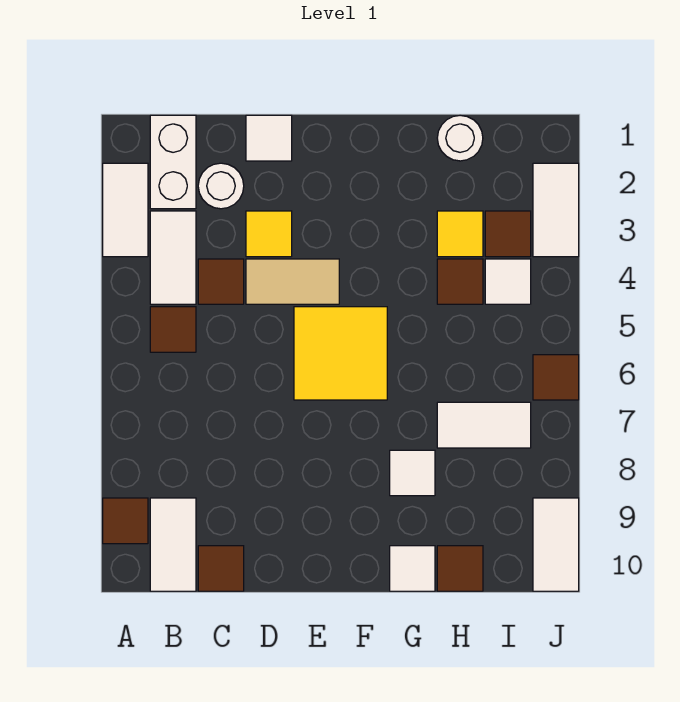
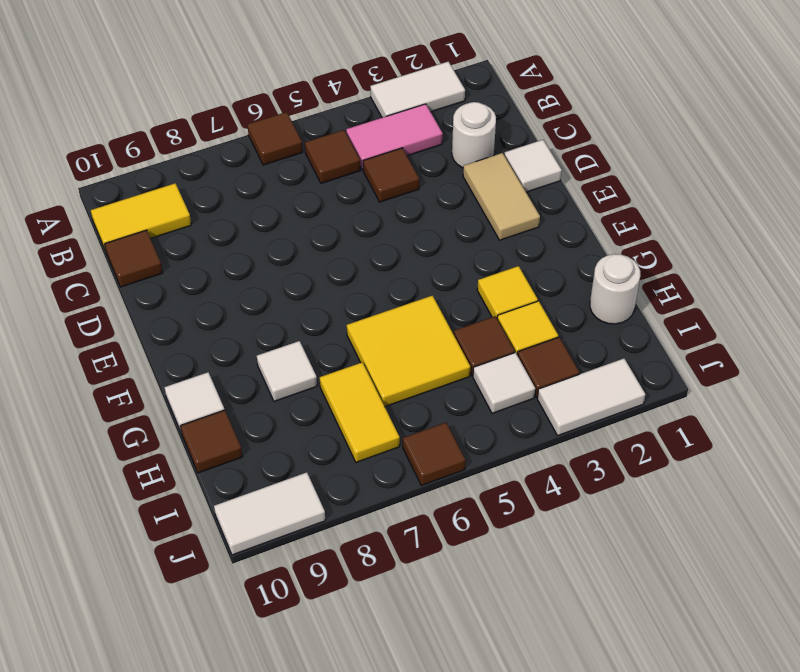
brown tile A9 level 1 -> brown tile A6 level 1
white brick B1:B2 level 1 -> none
white tile B3:B4 level 1 -> pink tile B3:B4 level 1
white tile B9:B10 level 1 -> yellow tile B9:B10 level 1
yellow tile D3 level 1 -> yellow tile G3 level 1
tan tile D4:E4 level 1 -> tan tile D2:E2 level 1
yellow tile E5:F6 level 1 -> yellow tile G5:H6 level 1
white tile H7:I7 level 1 -> yellow tile H7:I7 level 1

